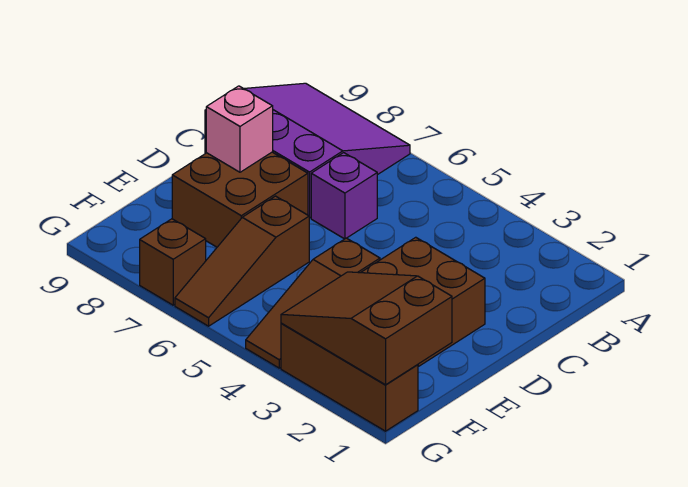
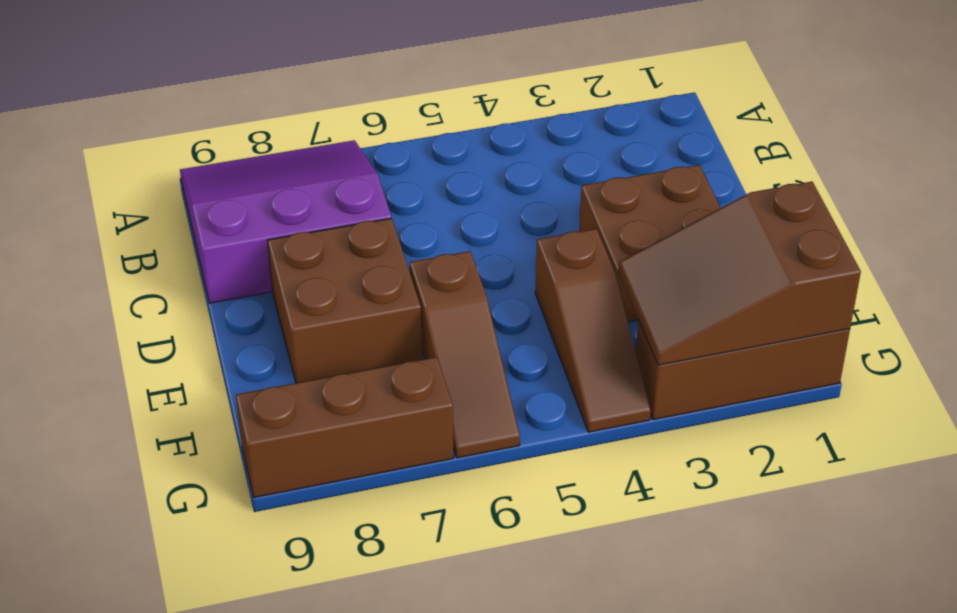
purple brick C6 level 1 -> none
pink brick D8 level 2 -> none
brown brick G7 level 1 -> brown brick G7:G9 level 1

